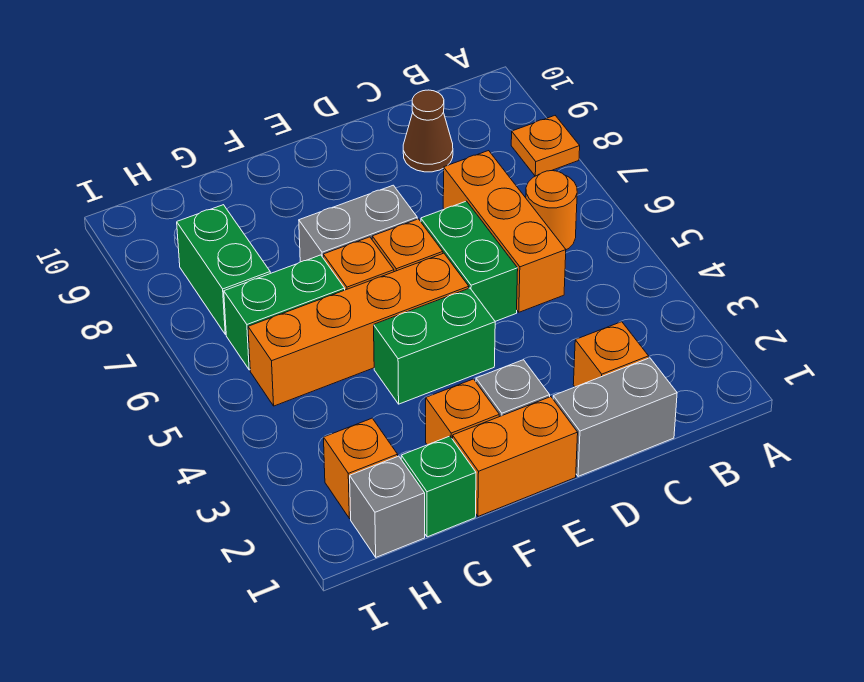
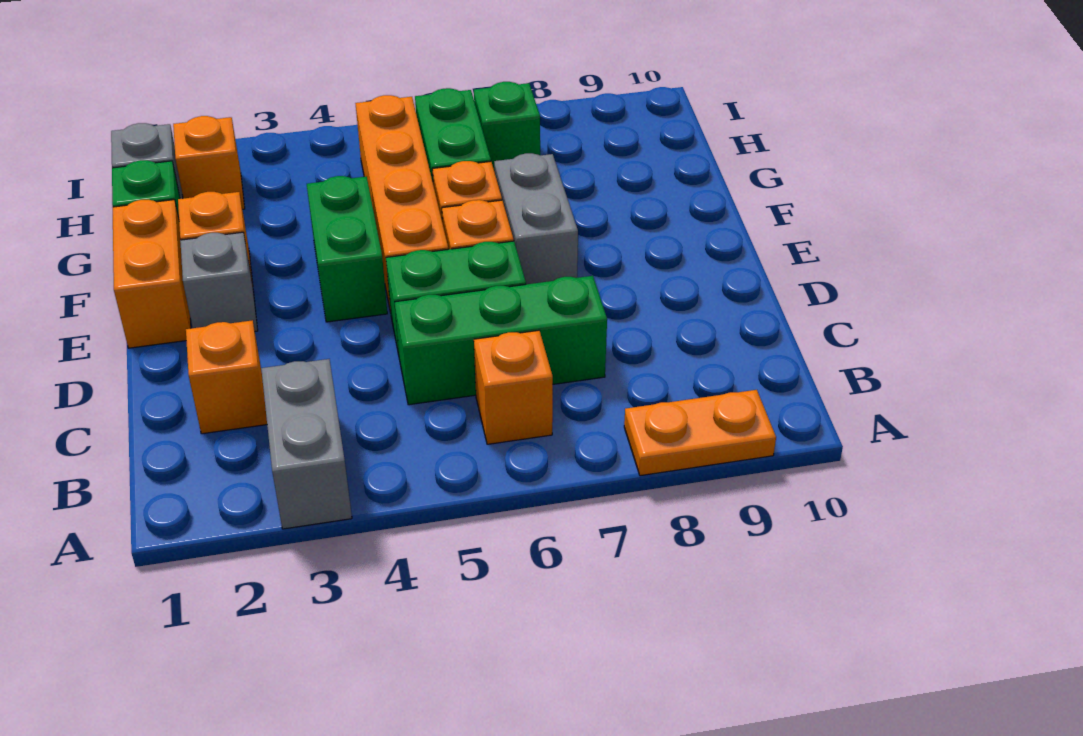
orange plate A8 level 1 -> orange plate A8:A9 level 1
orange round brick B6 level 1 -> orange brick B6 level 1
grey brick C1:D1 level 1 -> grey brick A3:B3 level 1
orange brick C5:C7 level 1 -> green brick C5:C7 level 1
brown cone C9 level 1 -> none
green brick H7:H8 level 1 -> green brick H7 level 1

